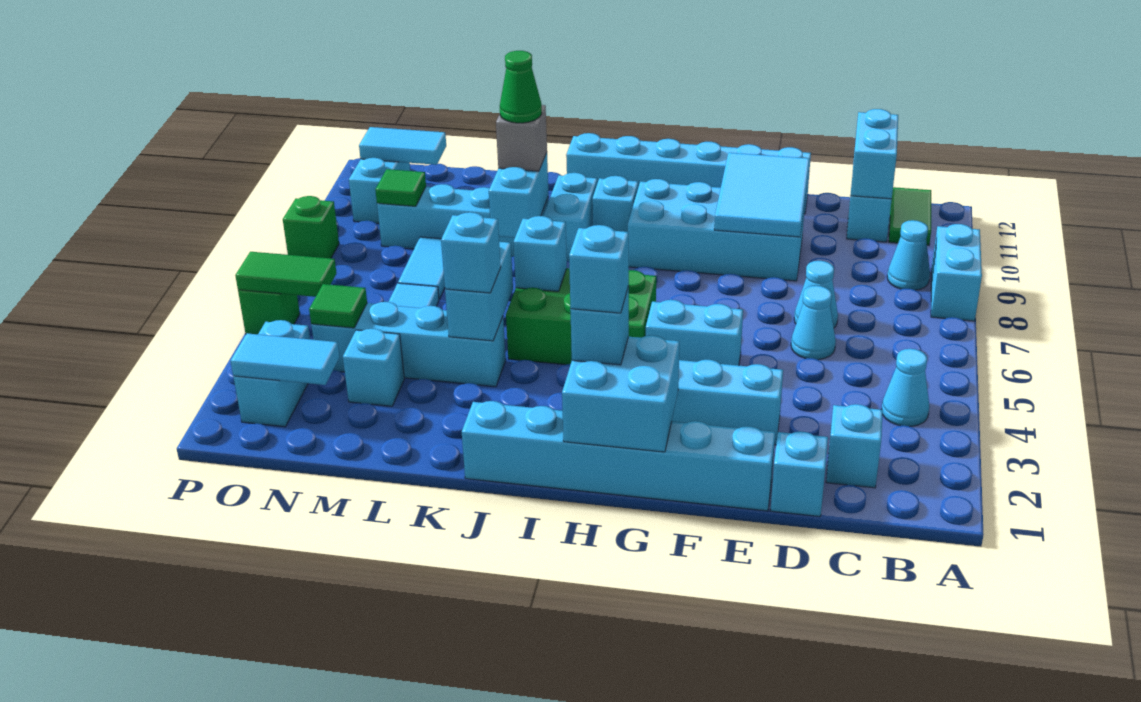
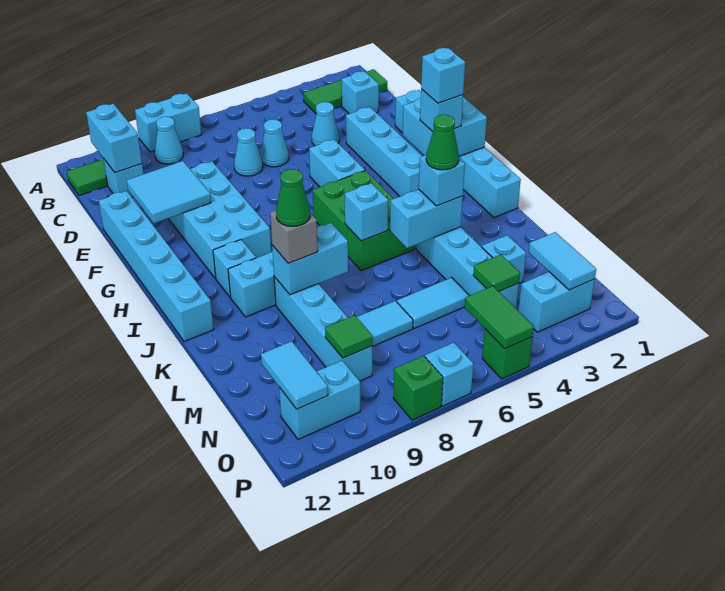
none -> green tile B1:B3 level 1
cyan cone B4 level 1 -> cyan cone D4 level 1
cyan brick C11:C12 level 2 -> cyan brick B11:C11 level 2
cyan brick D1 level 1 -> cyan brick P7 level 1
cyan tile E9:F11 level 2 -> cyan tile E10:F11 level 2
none -> green cone K4 level 4

